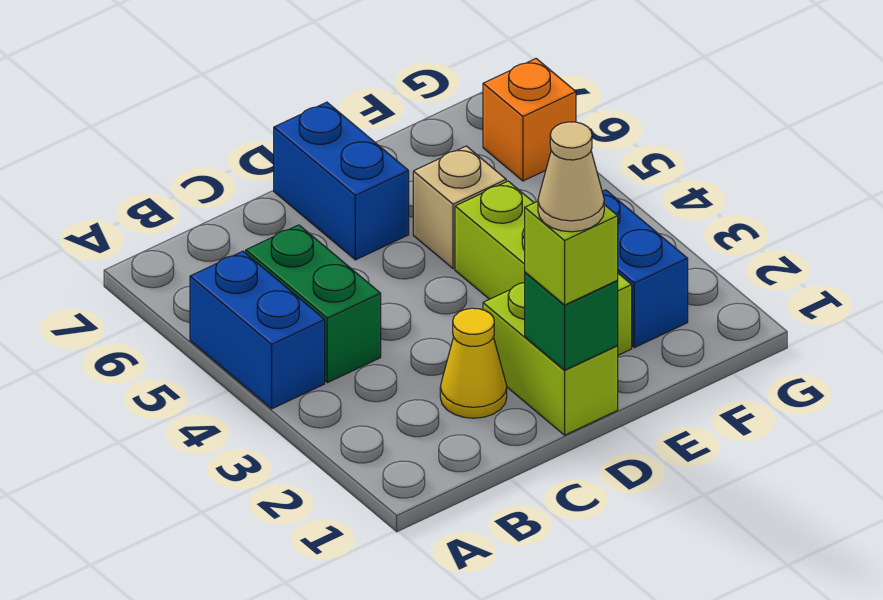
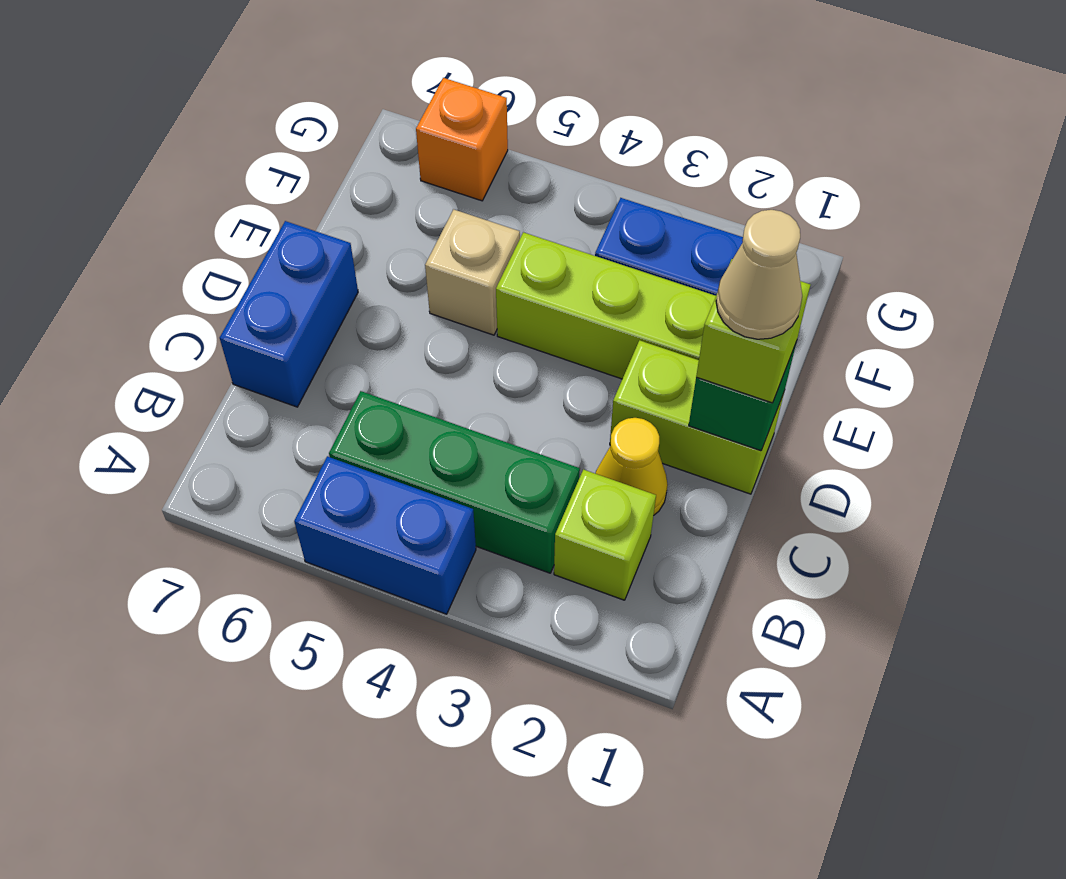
none -> lime brick B2 level 1
green brick B4:B5 level 1 -> green brick B3:B5 level 1
blue brick D6:D7 level 1 -> blue brick C7:D7 level 1

